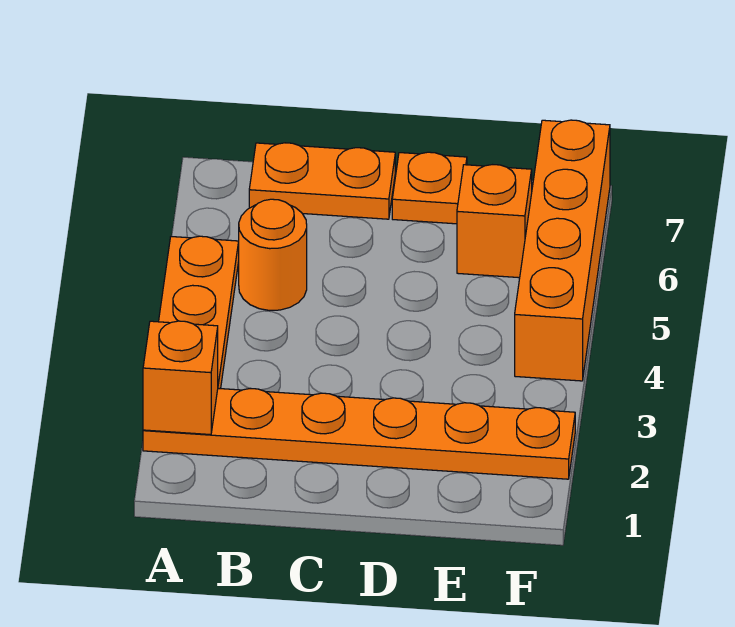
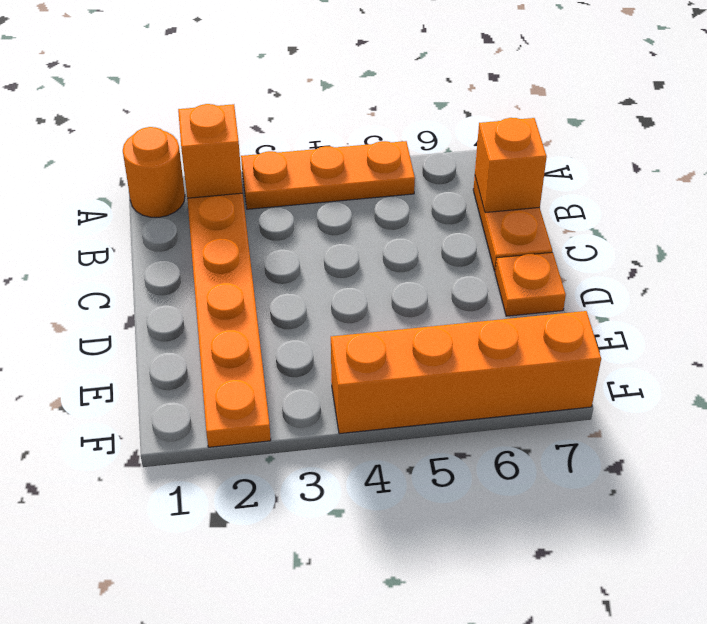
orange round brick B5 level 1 -> orange round brick A1 level 1
orange brick E6 level 1 -> orange brick B7 level 2

